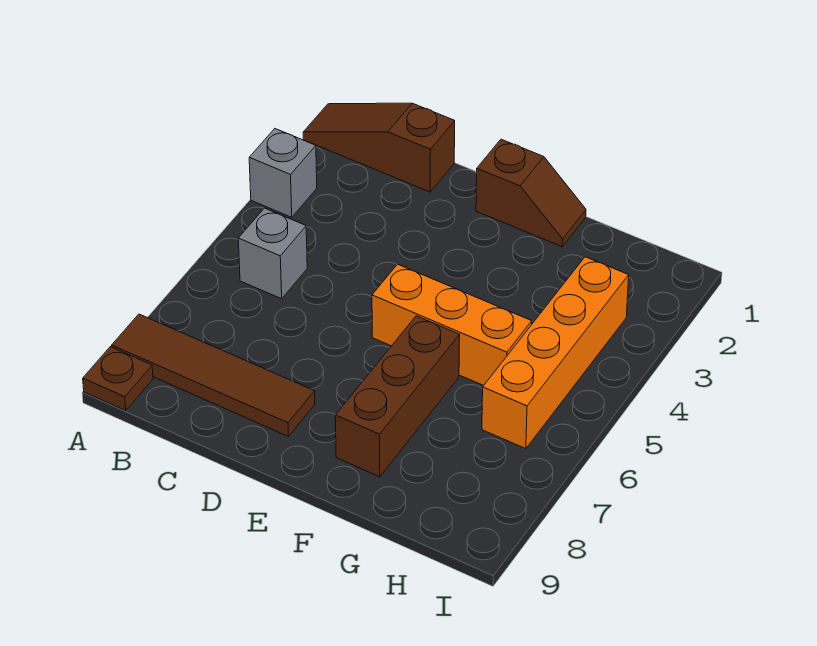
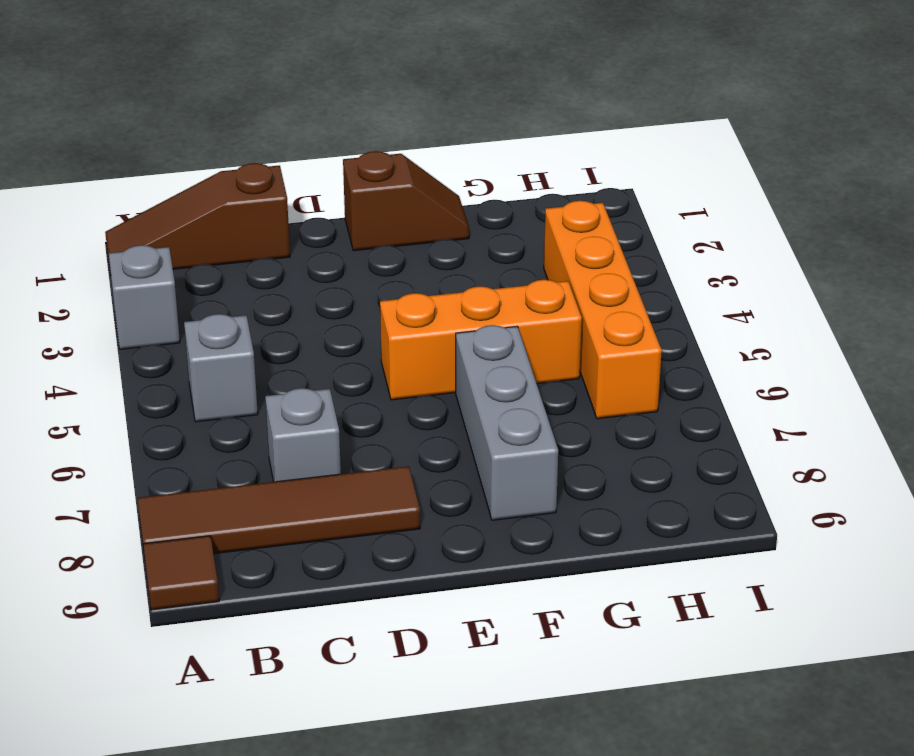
brown plate A9 level 1 -> brown tile A9 level 1
none -> grey brick C7 level 1
brown brick F6:F8 level 1 -> grey brick F6:F8 level 1

